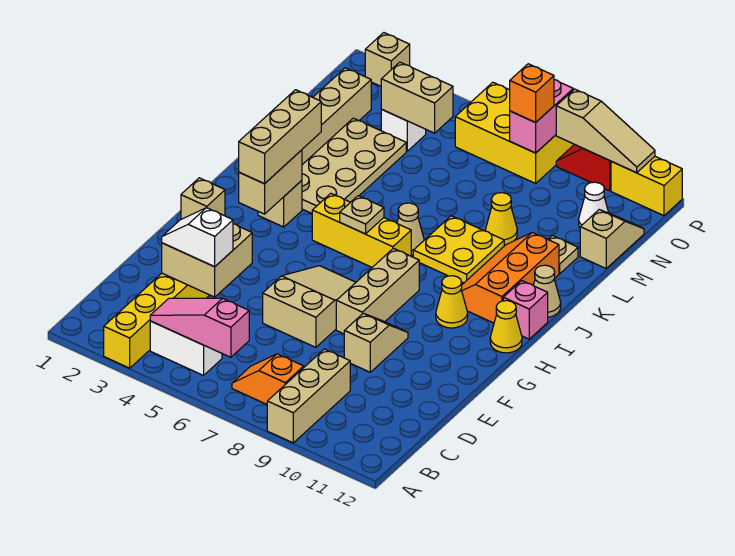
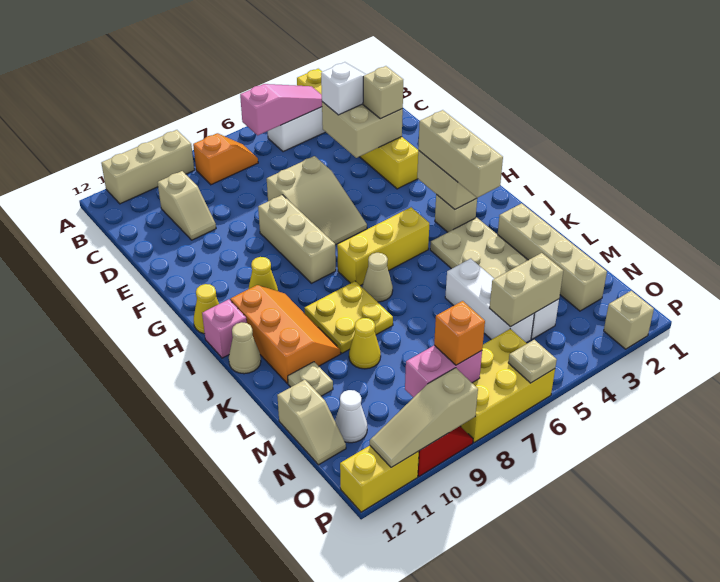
tan brick A9:C9 level 1 -> tan brick A9:A11 level 1
tan slope E9:F9 level 1 top E -> tan slope C10:D10 level 1 top C
tan plate I6 level 2 -> tan plate P6 level 2
none -> white brick L5:N5 level 1
pink brick O8:P8 level 2 -> pink brick O8:O9 level 2

